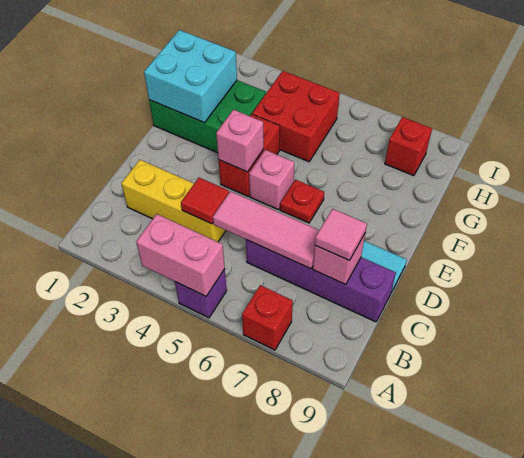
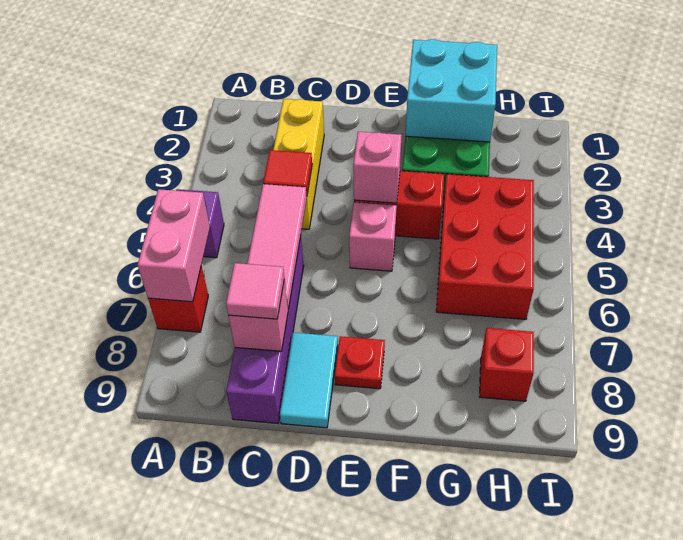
pink brick A4:A5 level 2 -> pink brick A6:A7 level 2
red plate E6 level 1 -> red plate E8 level 1
red brick G4:H5 level 1 -> red brick G4:H6 level 1

